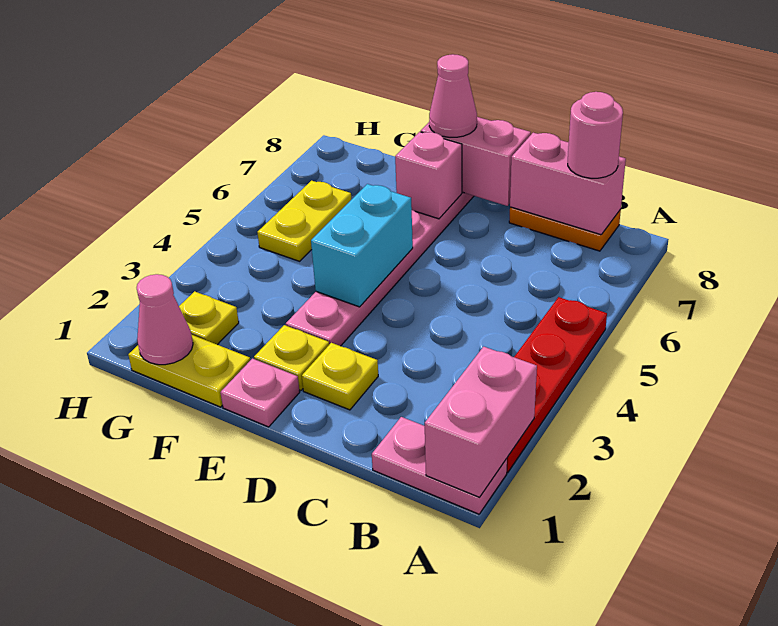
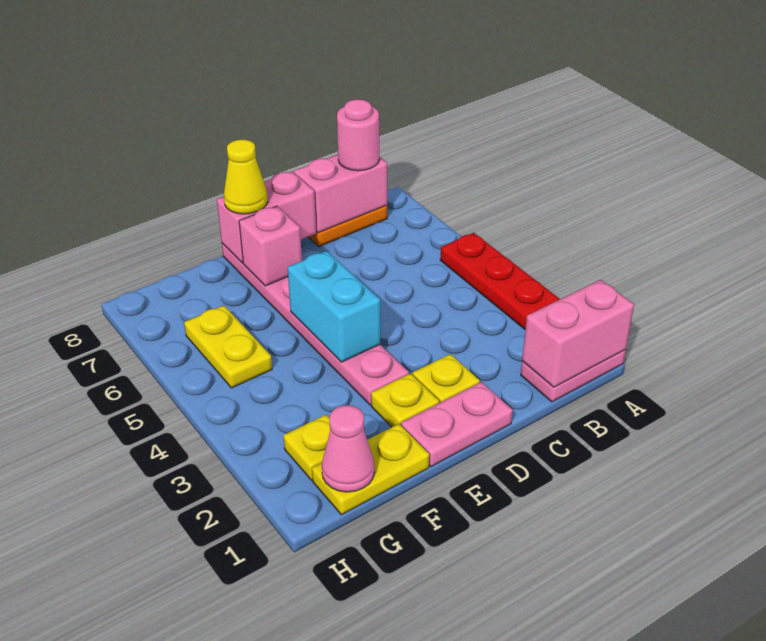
pink brick A1:A2 level 2 -> pink brick A1:B1 level 2
pink plate E1 level 1 -> pink plate D1:E1 level 1
pink cone E8 level 3 -> yellow cone E8 level 3

